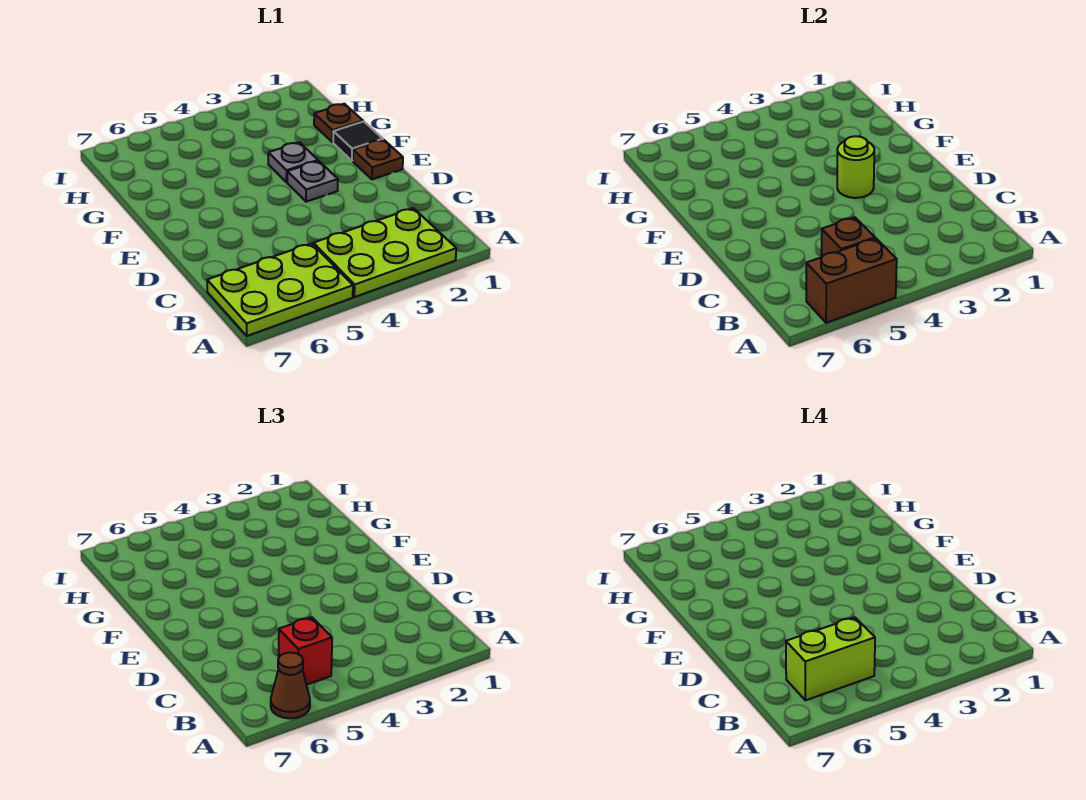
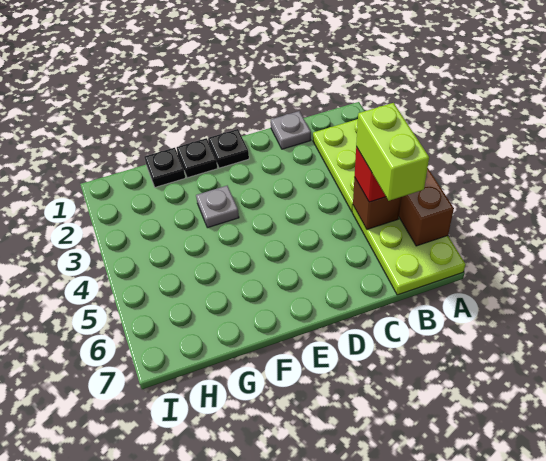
brown cone A6 level 3 -> none
brown plate E1 level 1 -> black plate E1 level 1
grey plate E3 level 1 -> grey plate C1 level 1
lime round brick E3 level 2 -> none
black tile F1 level 1 -> black plate F1 level 1
brown plate G1 level 1 -> black plate G1 level 1

